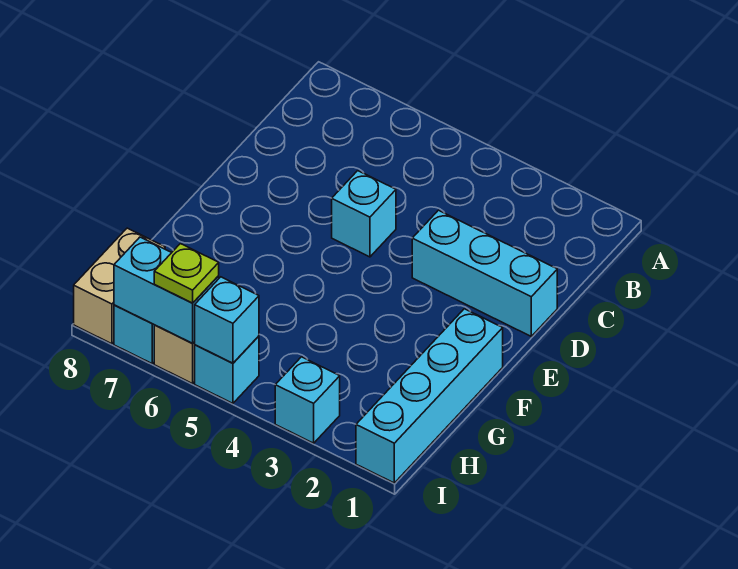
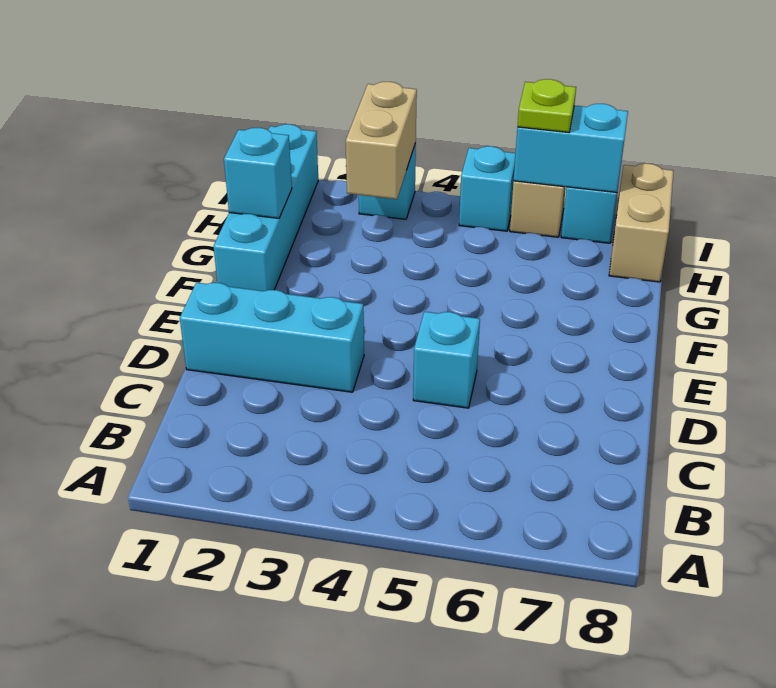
none -> tan brick H3:I3 level 2
cyan brick I5 level 2 -> cyan brick G1 level 2

